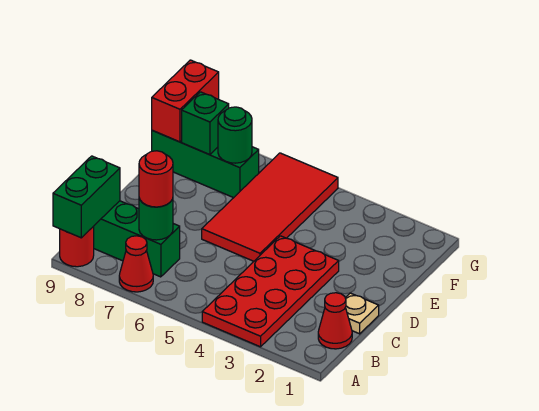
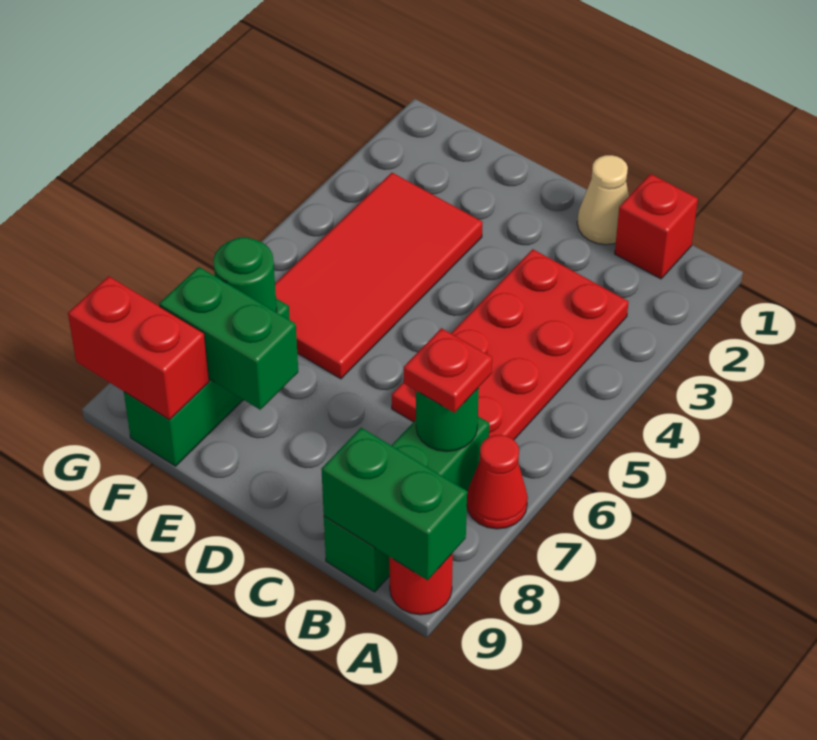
red plate A3:D4 level 1 -> red plate B3:C6 level 1
red cone B1 level 1 -> red brick B1 level 1
red round brick B7 level 3 -> red plate B7 level 3
tan plate C1 level 1 -> tan cone C1 level 1
red tile D5:G6 level 1 -> red tile E3:F6 level 1
green brick F8 level 2 -> green brick E8:F8 level 2

